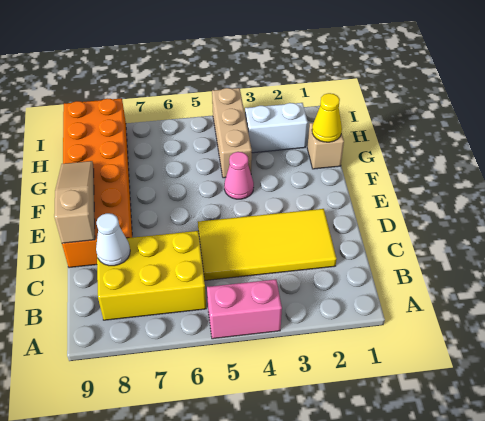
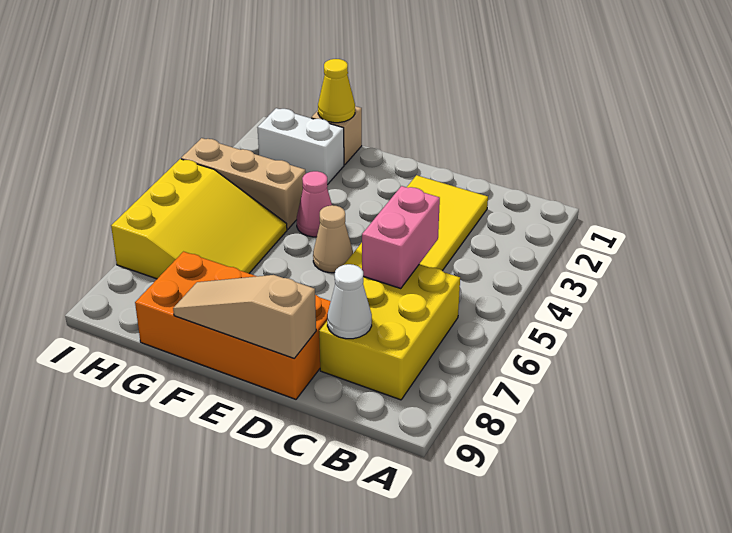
pink brick A4:A5 level 1 -> pink brick C5:C6 level 2
orange brick D8:I9 level 1 -> orange brick D8:G9 level 1
none -> tan cone E5 level 1
none -> yellow slope G5:I7 level 1 top I
white brick H2:H3 level 1 -> white brick G2:H2 level 1

